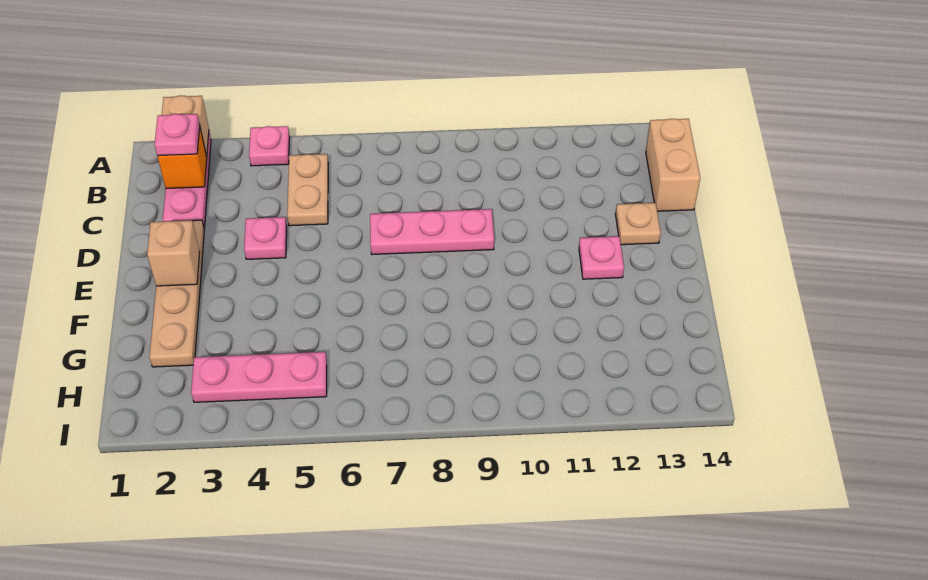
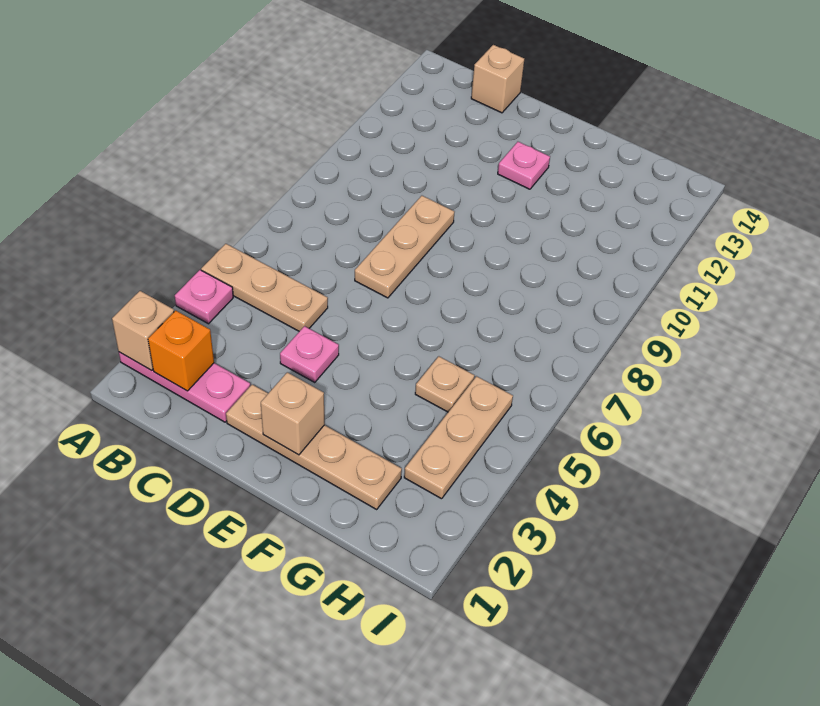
pink plate B2 level 3 -> none
tan plate B5:C5 level 1 -> tan plate A5:C5 level 1
tan brick B14:C14 level 1 -> tan brick C14 level 1
pink plate D7:D9 level 1 -> tan plate D7:D9 level 1
tan plate D13 level 1 -> tan plate G5 level 1
pink plate H3:H5 level 1 -> tan plate H3:H5 level 1

